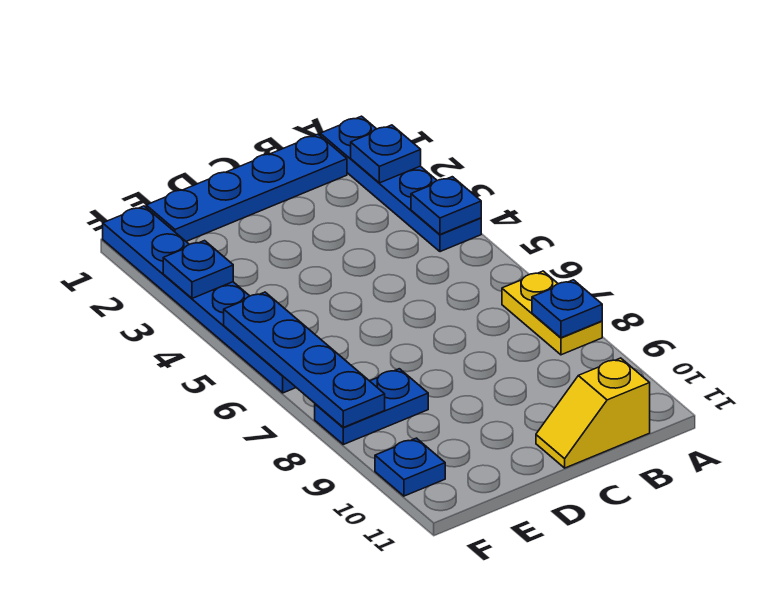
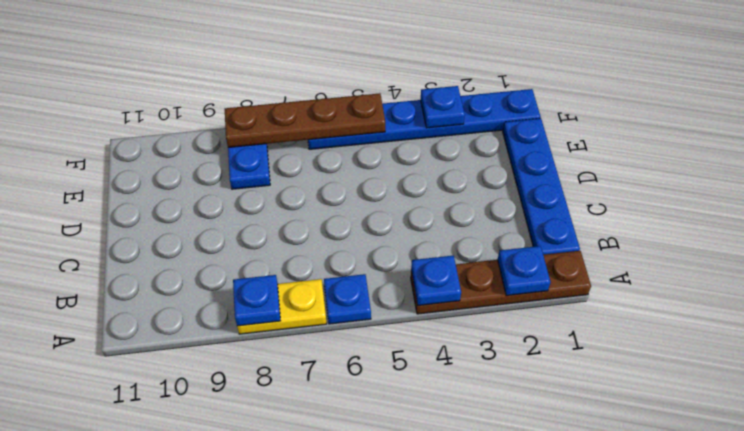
blue plate A1:A4 level 1 -> brown plate A1:A4 level 1
yellow slope B11:C11 level 1 top B -> none
blue plate F5:F8 level 2 -> brown plate F5:F8 level 2
blue plate F10 level 1 -> blue plate A6 level 1

